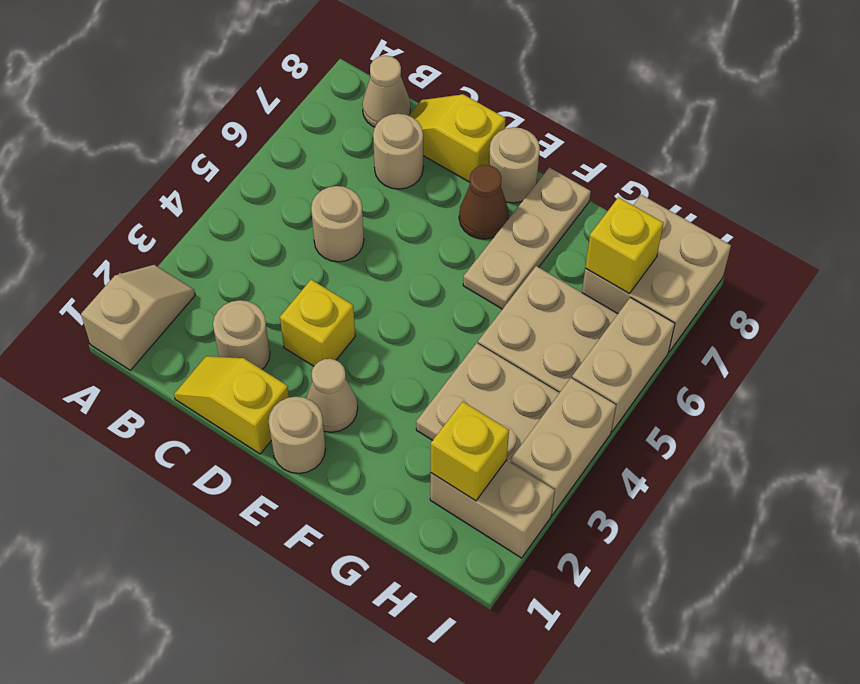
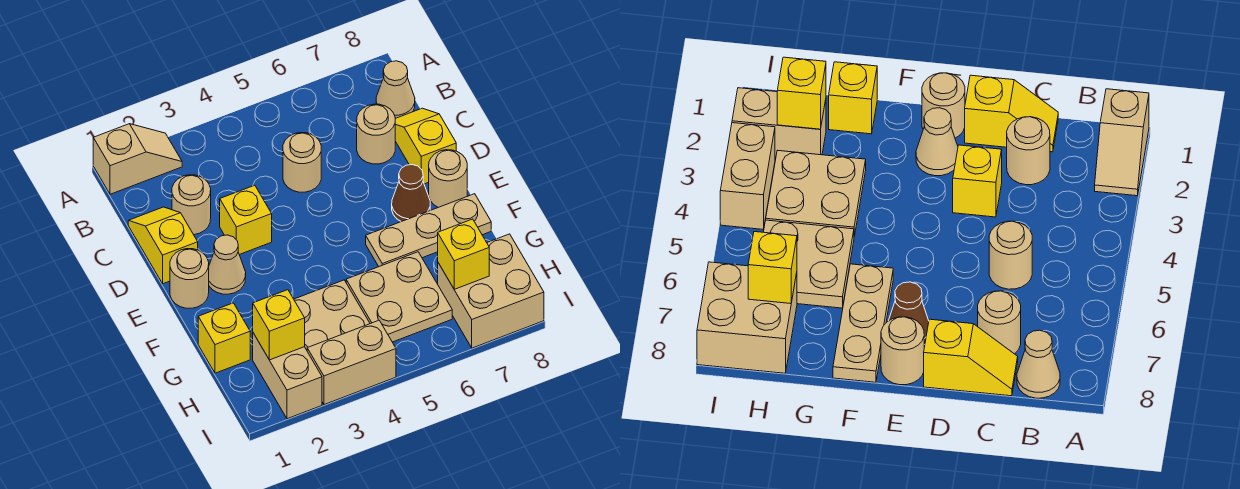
none -> yellow brick G1 level 1
tan brick I5:I6 level 1 -> none

